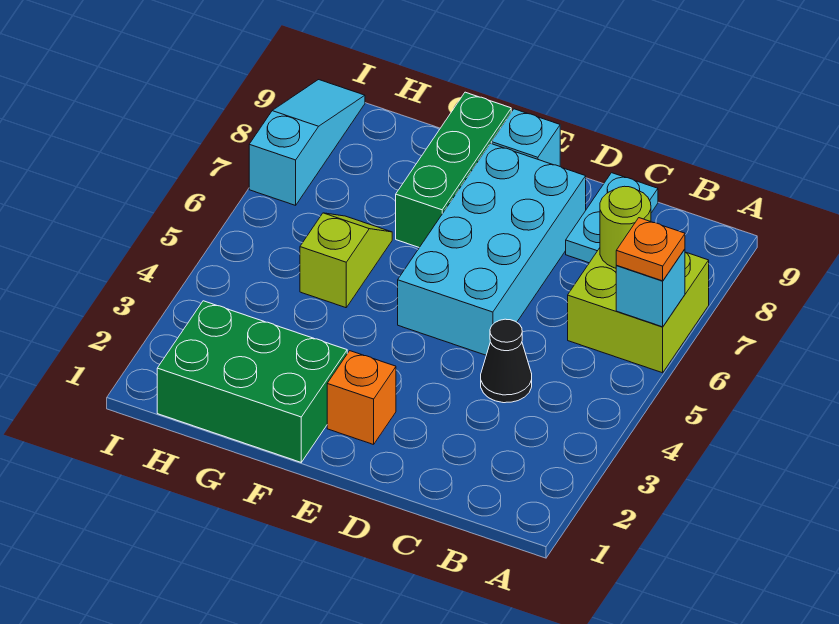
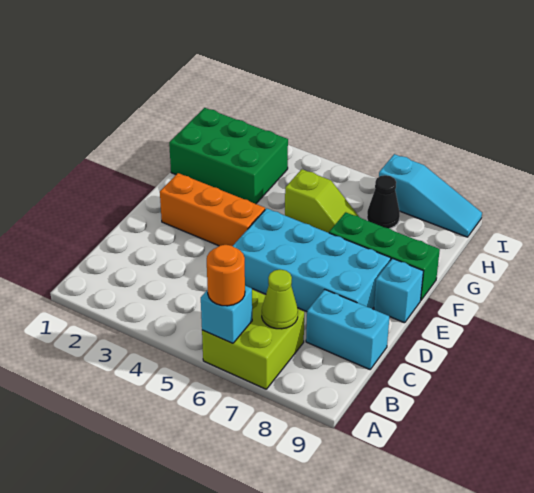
orange plate A6 level 3 -> orange round brick A6 level 3
lime round brick B7 level 2 -> lime cone B7 level 2
black cone C4 level 1 -> black cone H7 level 1
cyan plate C8:C9 level 1 -> cyan brick C8:C9 level 1
orange brick E2 level 1 -> orange brick E2:E4 level 1
green brick F1:H2 level 1 -> green brick G1:H3 level 1

